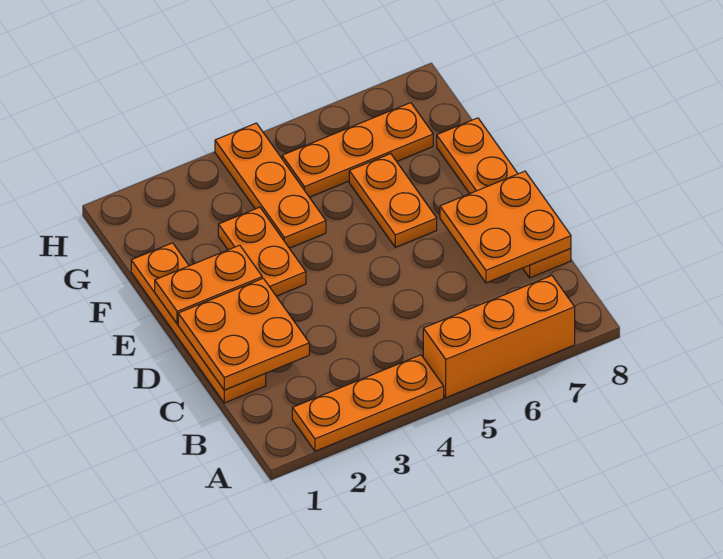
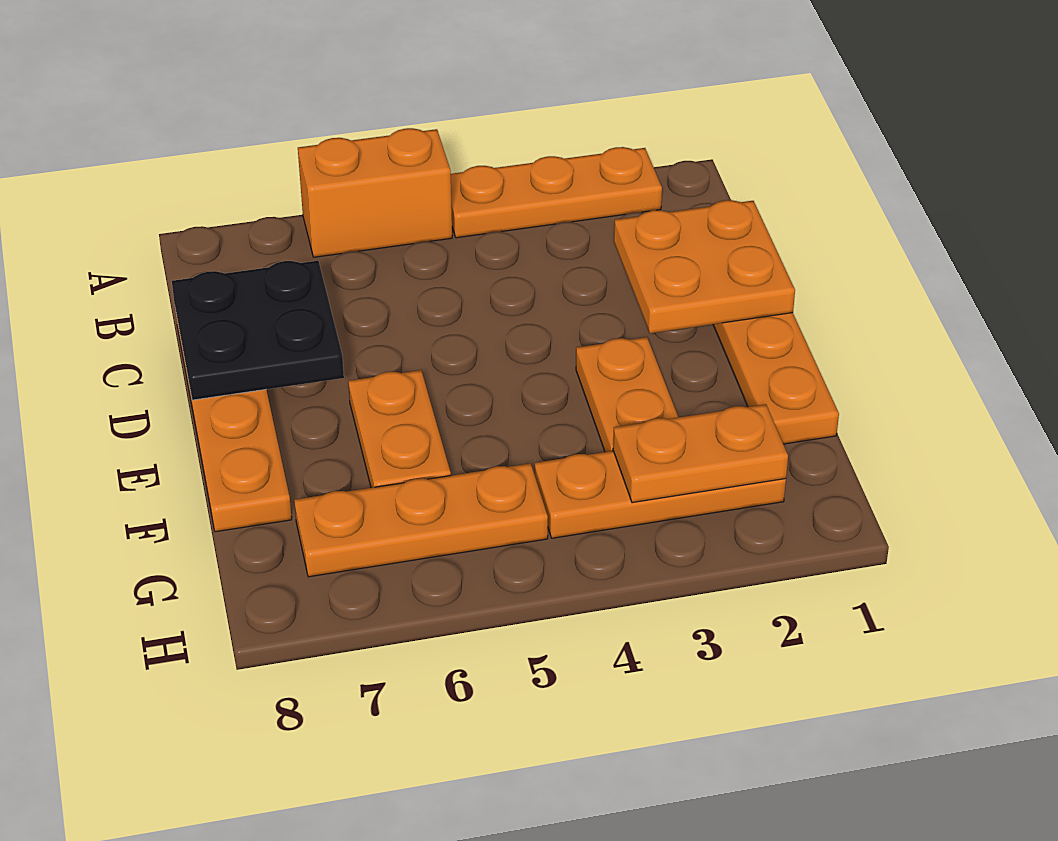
orange brick A5:A7 level 1 -> orange brick A5:A6 level 1
orange plate C7:D8 level 2 -> black plate C7:D8 level 2
orange plate E1:E2 level 2 -> orange plate G2:G3 level 2
orange plate F4:H4 level 1 -> orange plate G2:G4 level 1

